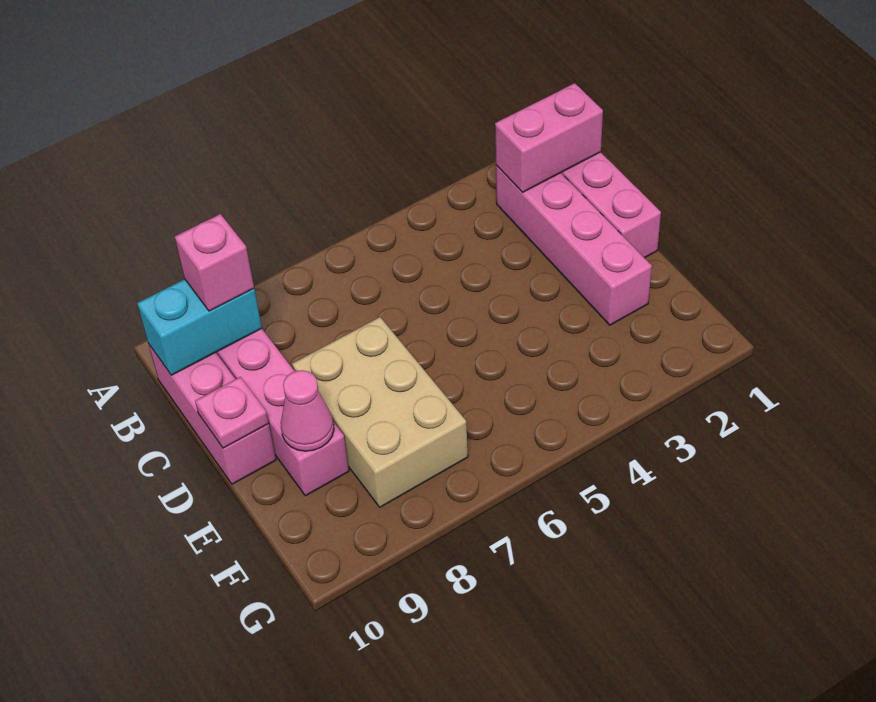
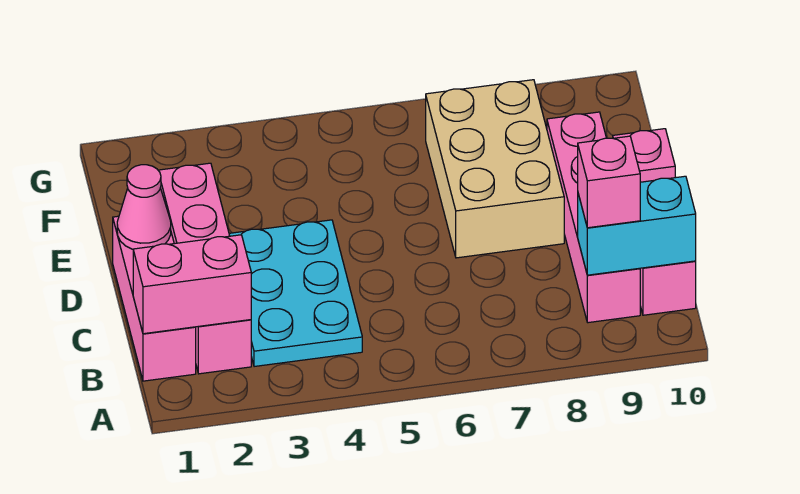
none -> cyan plate B3:D4 level 1
pink cone E9 level 2 -> pink cone D1 level 2

